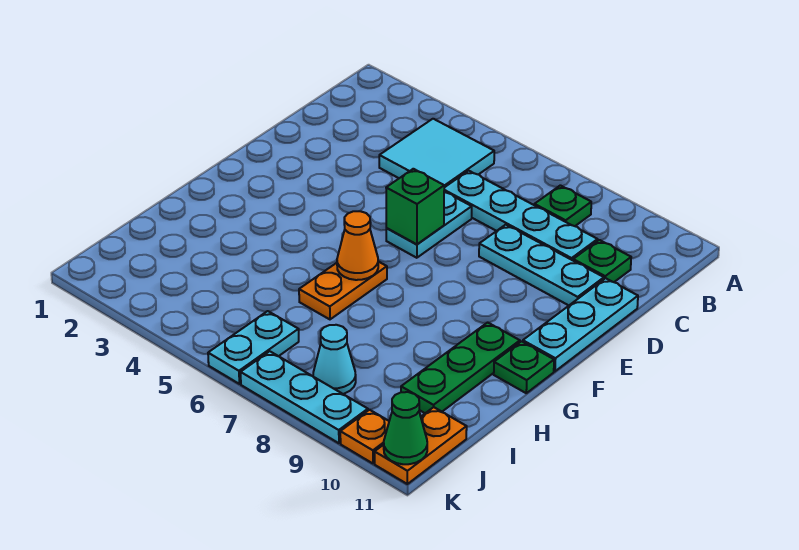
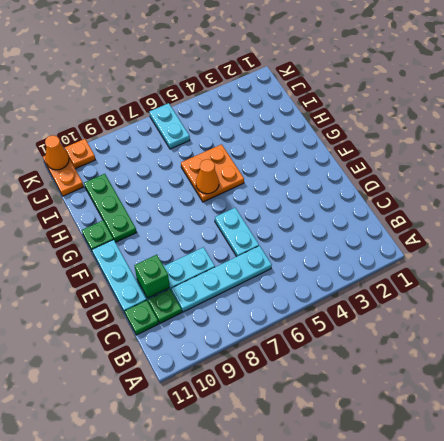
cyan tile B4:C5 level 1 -> none
green plate B8 level 1 -> green plate C11 level 1
green brick E6 level 2 -> green brick D10 level 2
orange plate G6:H6 level 1 -> orange plate G5:H6 level 1
cyan cone J8 level 1 -> none
cyan plate K7:K9 level 1 -> none
green cone K11 level 2 -> orange cone K11 level 2

